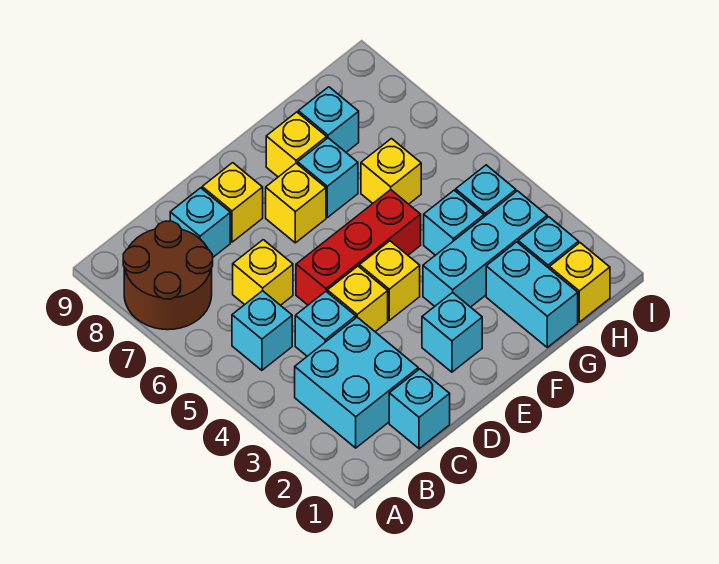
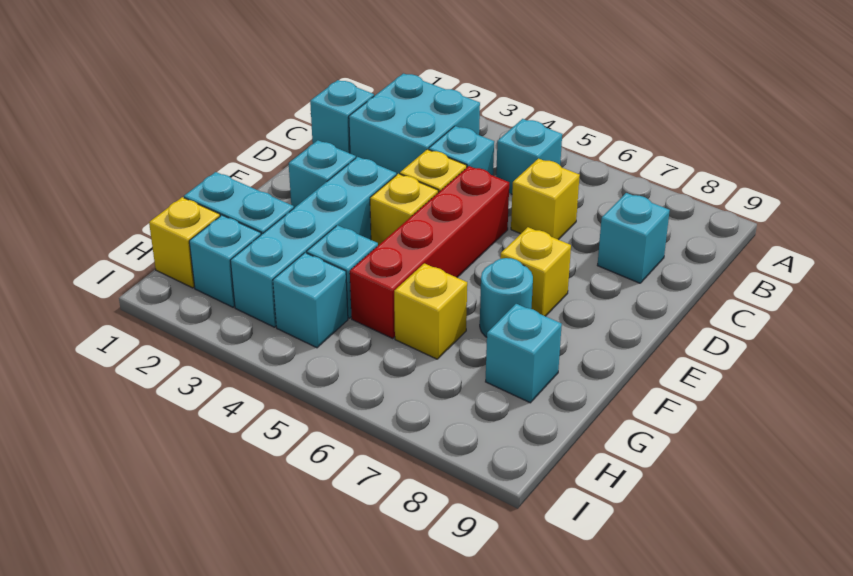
brown round brick A7:B8 level 1 -> none
red brick D5:F5 level 1 -> red brick D5:G5 level 1
yellow brick D8 level 1 -> none
cyan brick F3:H3 level 1 -> cyan brick E3:H3 level 1
cyan brick F7 level 1 -> cyan round brick F7 level 1
yellow brick F8 level 1 -> none

